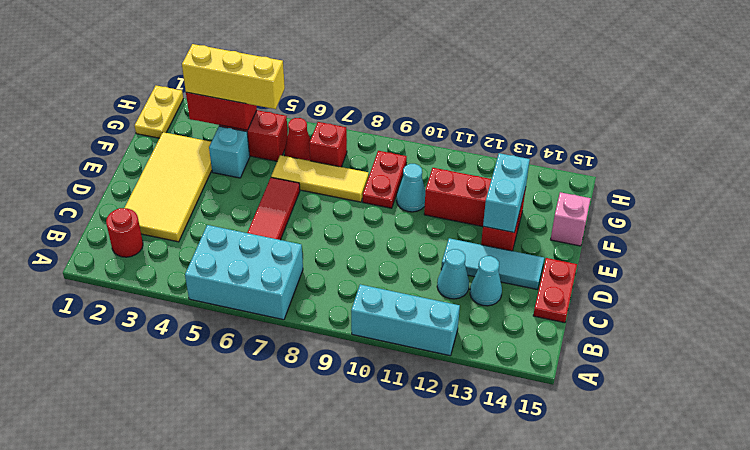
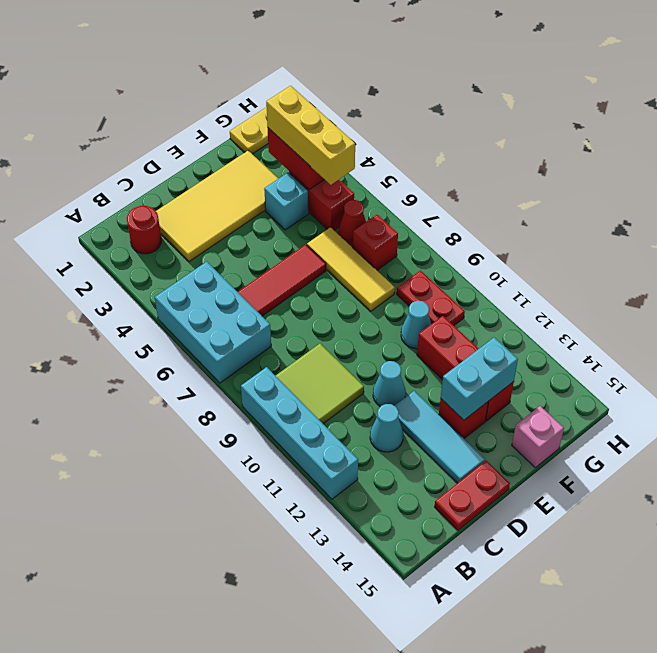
cyan brick A10:A12 level 1 -> cyan brick A9:A12 level 1
none -> lime tile B9:C10 level 1
cyan cone C13 level 1 -> cyan cone D11 level 1
red plate F9:G9 level 1 -> red plate G9:G10 level 1

